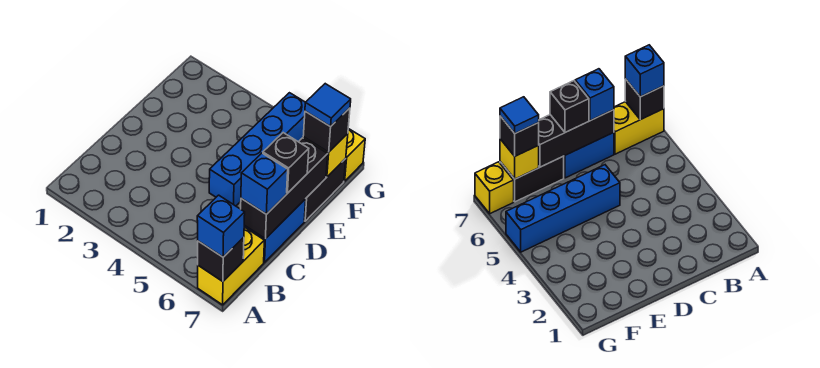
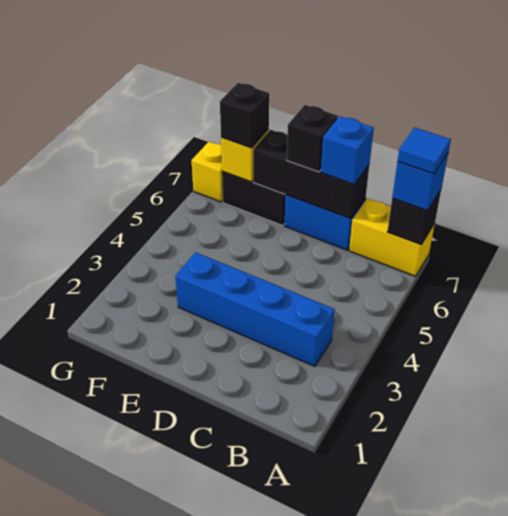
blue brick D5:G5 level 1 -> blue brick B3:E3 level 1
blue tile F7 level 4 -> blue tile A7 level 4

